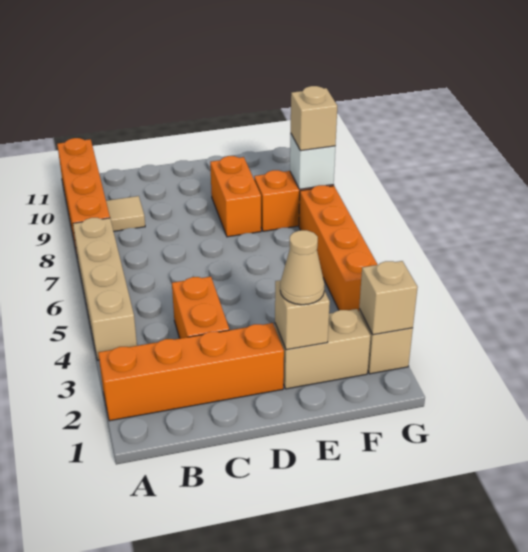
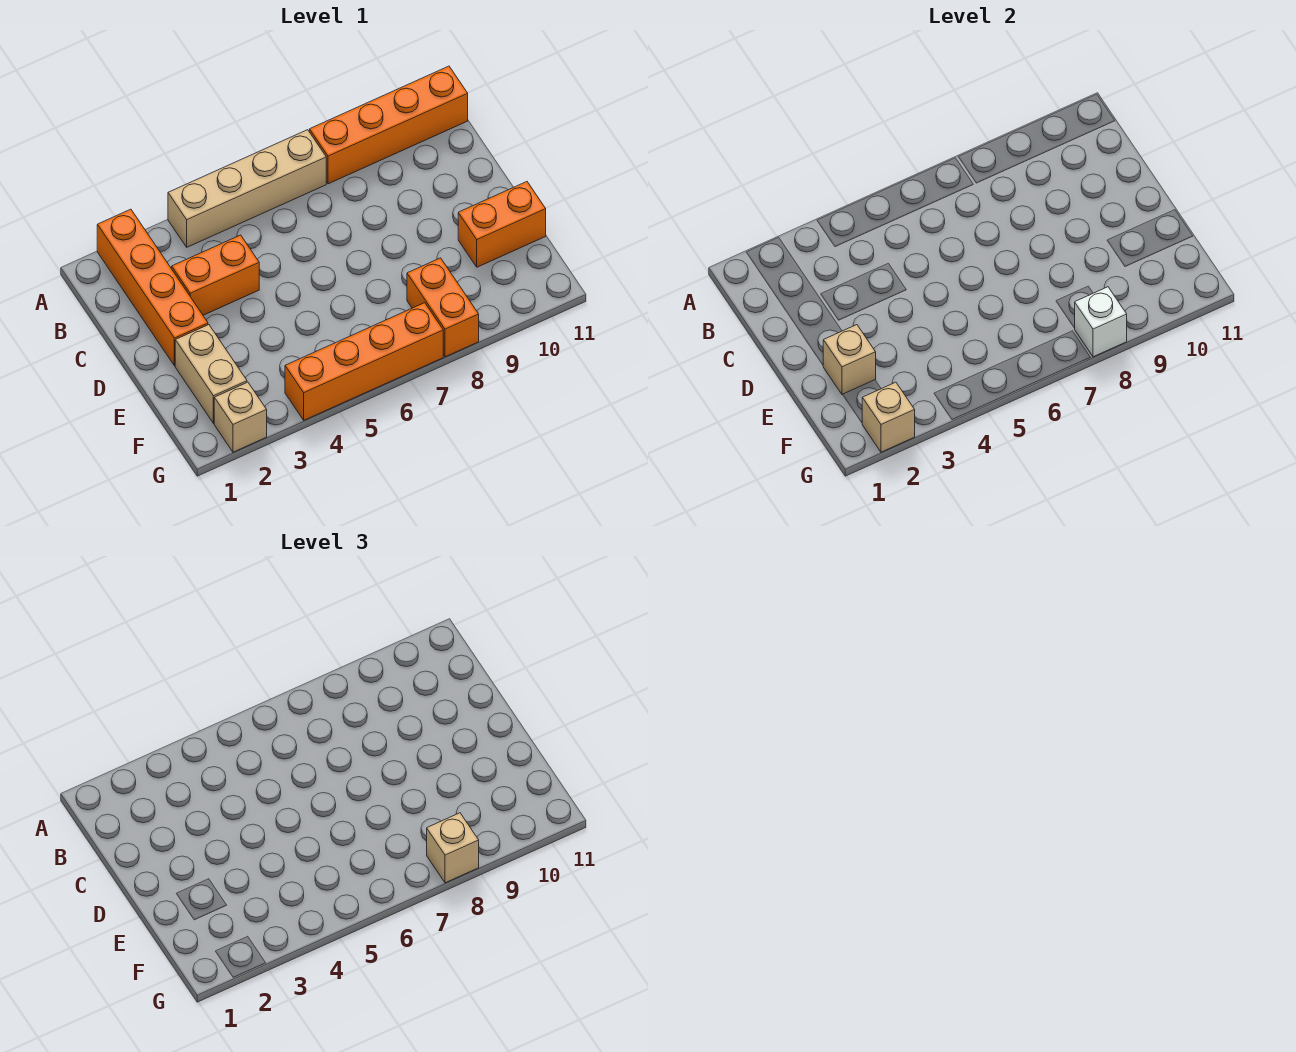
tan tile B9 level 1 -> none
tan cone E2 level 3 -> none
orange brick E8:E9 level 1 -> orange brick E10:E11 level 1

